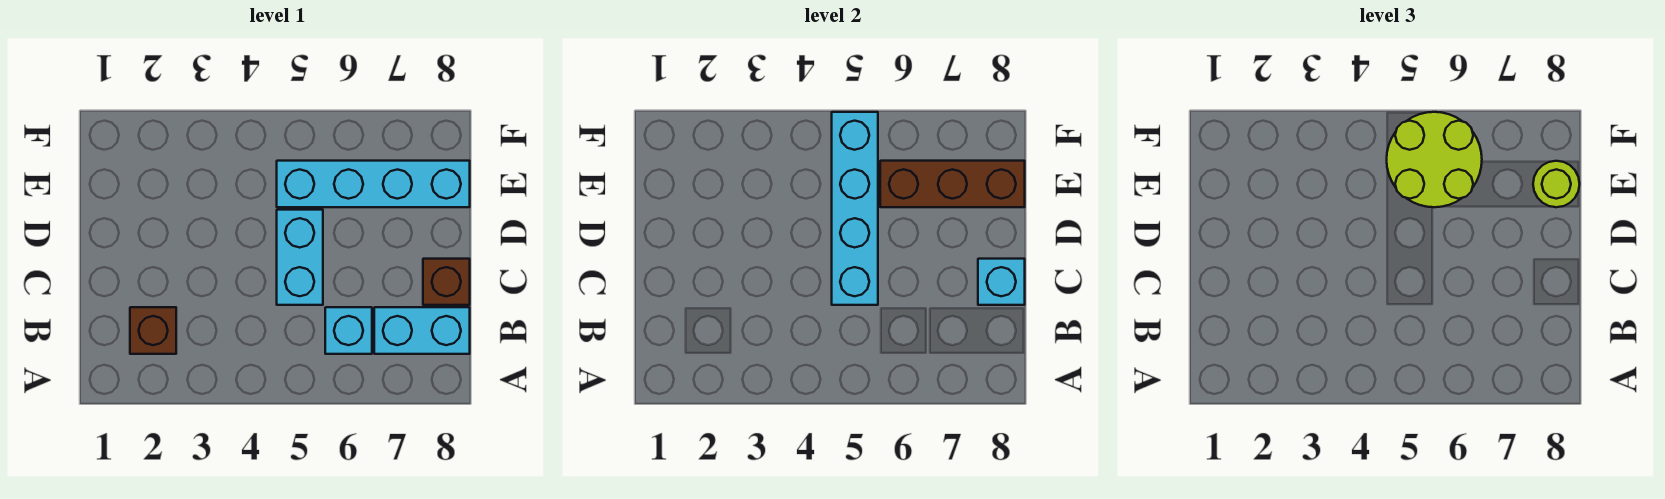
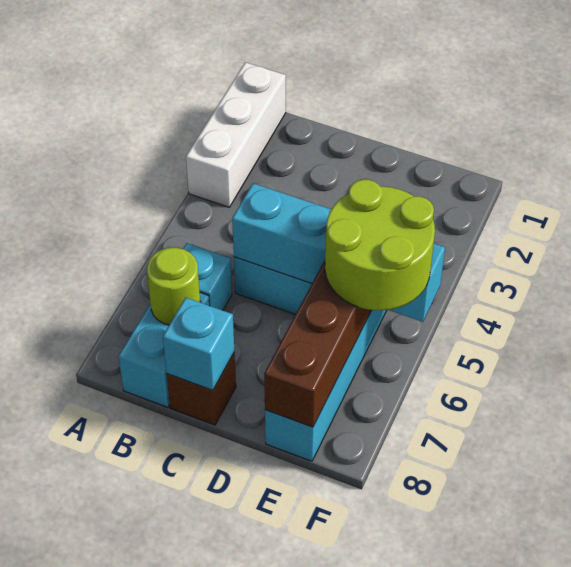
none -> white brick A1:A3 level 1
brown brick B2 level 1 -> none
lime round brick E8 level 3 -> lime round brick B7 level 2

